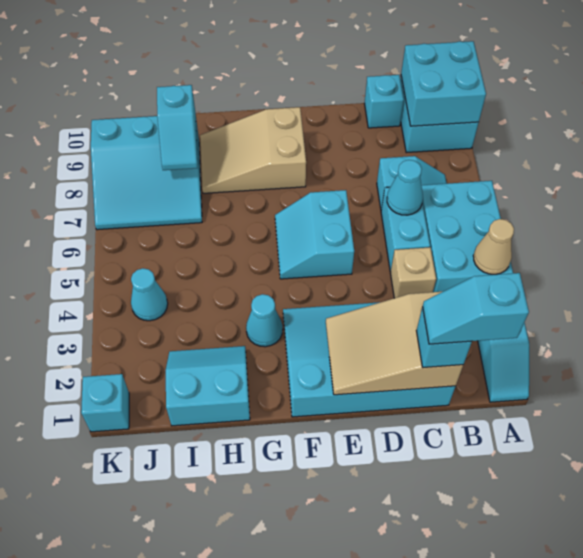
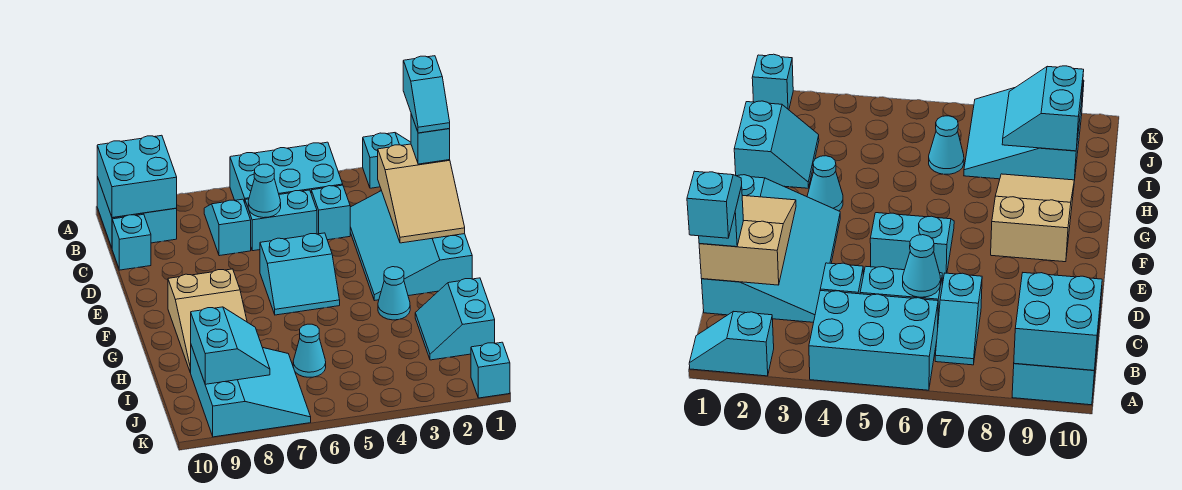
tan cone A4 level 2 -> none
tan brick C4 level 1 -> cyan brick C4 level 1
cyan slope I8:I9 level 2 top 9 -> cyan slope I8:J9 level 2 top 9
cyan cone J4 level 1 -> cyan cone I6 level 1

